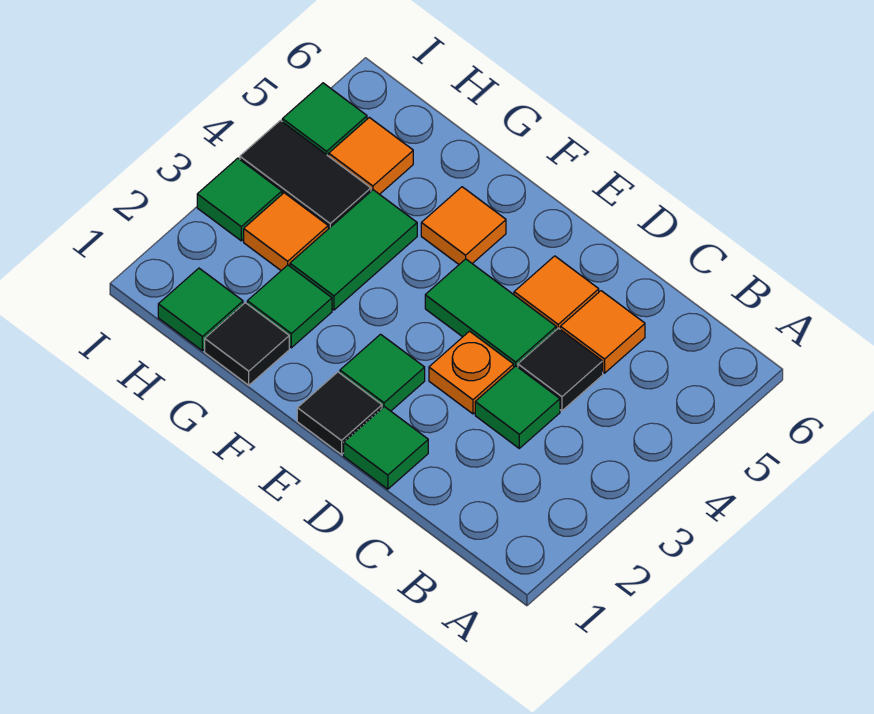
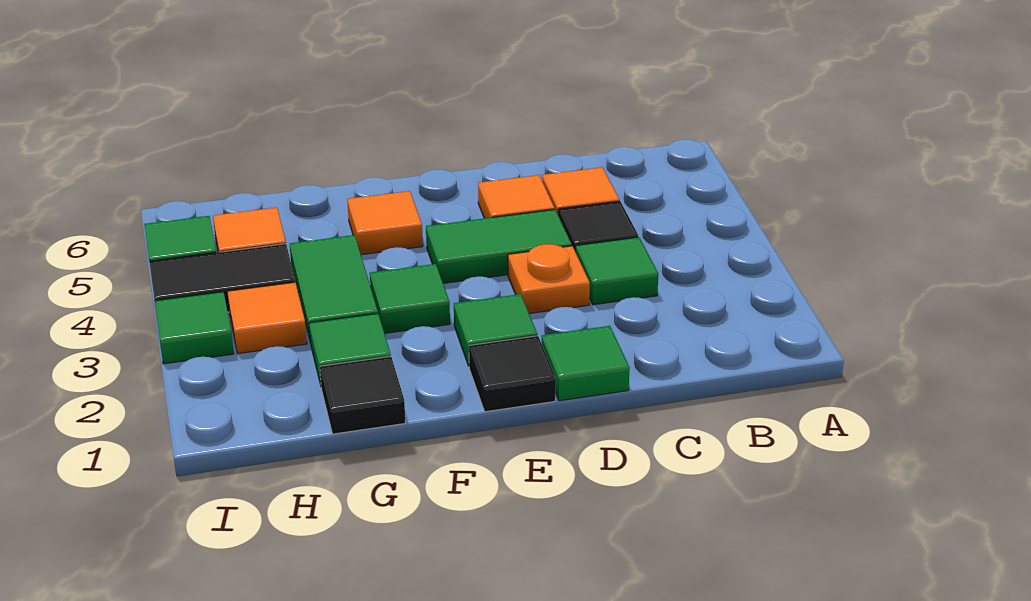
green tile H1 level 1 -> green tile F3 level 1

